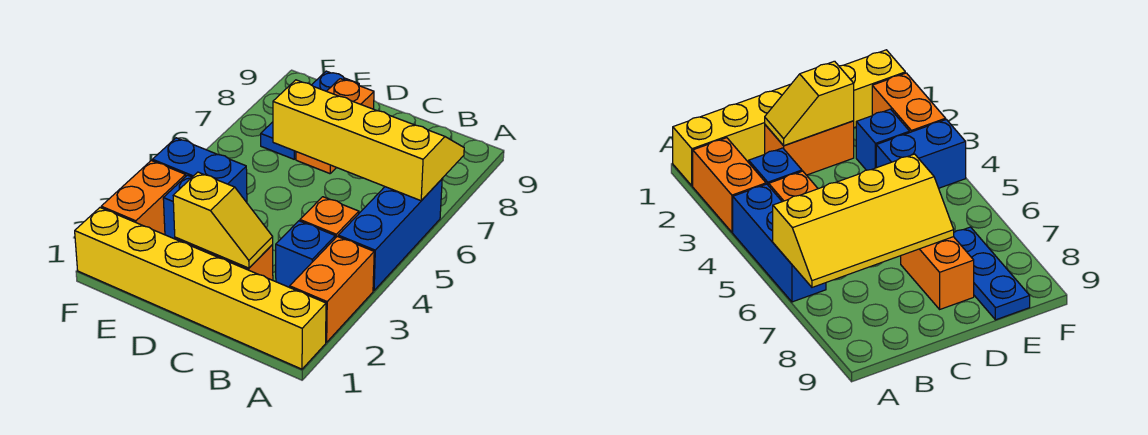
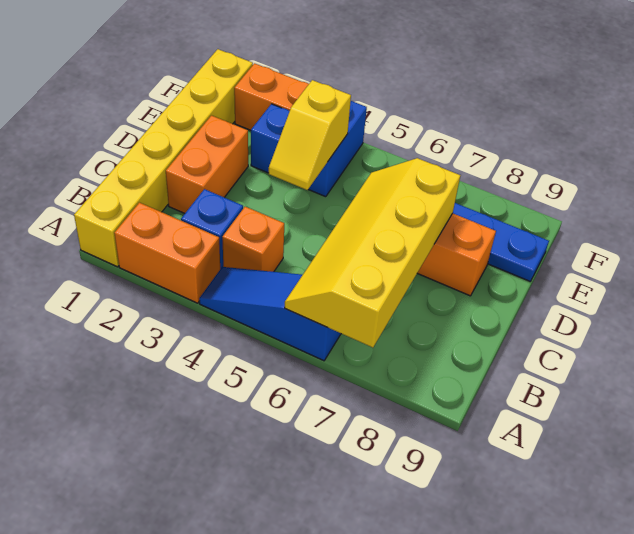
blue brick A4:A6 level 1 -> blue slope A4:A6 level 1 top 6
yellow slope A6:D7 level 2 top 6 -> yellow slope A6:D7 level 2 top 7
yellow slope C2:D2 level 2 top D -> yellow slope D4:E4 level 2 top E

